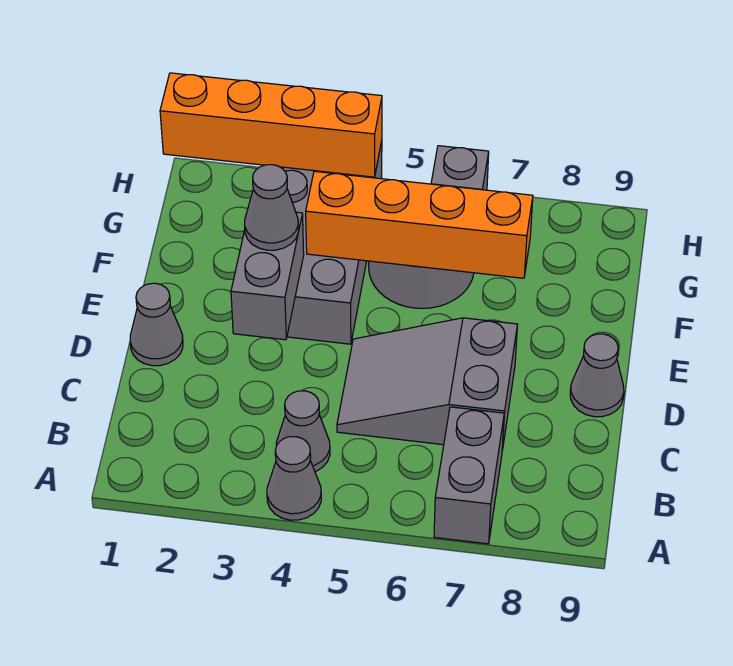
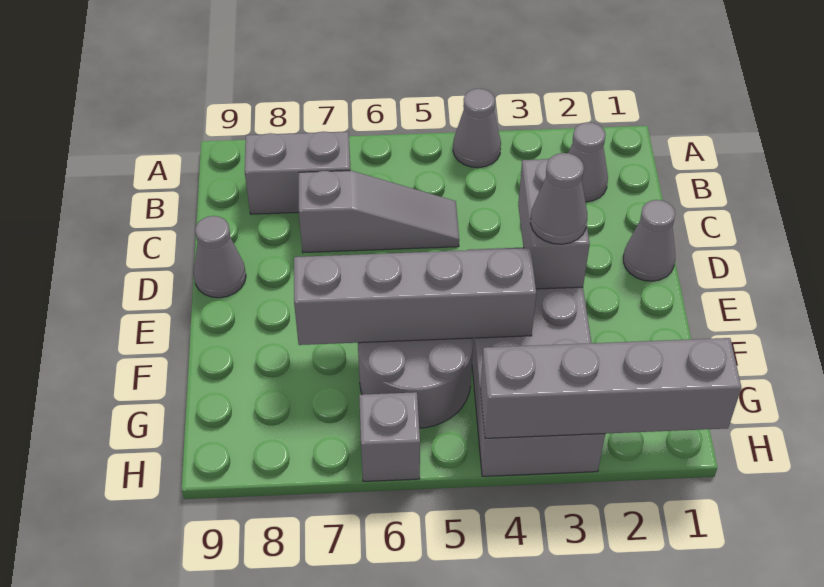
grey brick A7:B7 level 1 -> grey brick B7:B8 level 1
grey cone B4 level 1 -> grey cone B2 level 1
grey slope C5:D7 level 1 top 7 -> grey slope C5:C7 level 1 top 7
orange brick F4:F7 level 2 -> grey brick F4:F7 level 2
orange brick H1:H4 level 2 -> grey brick H1:H4 level 2

